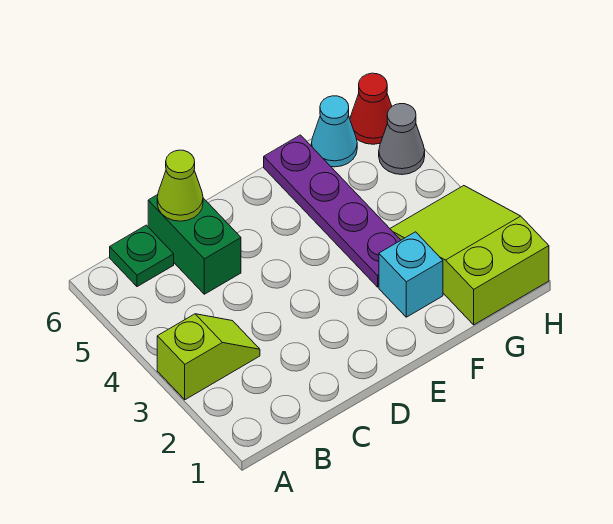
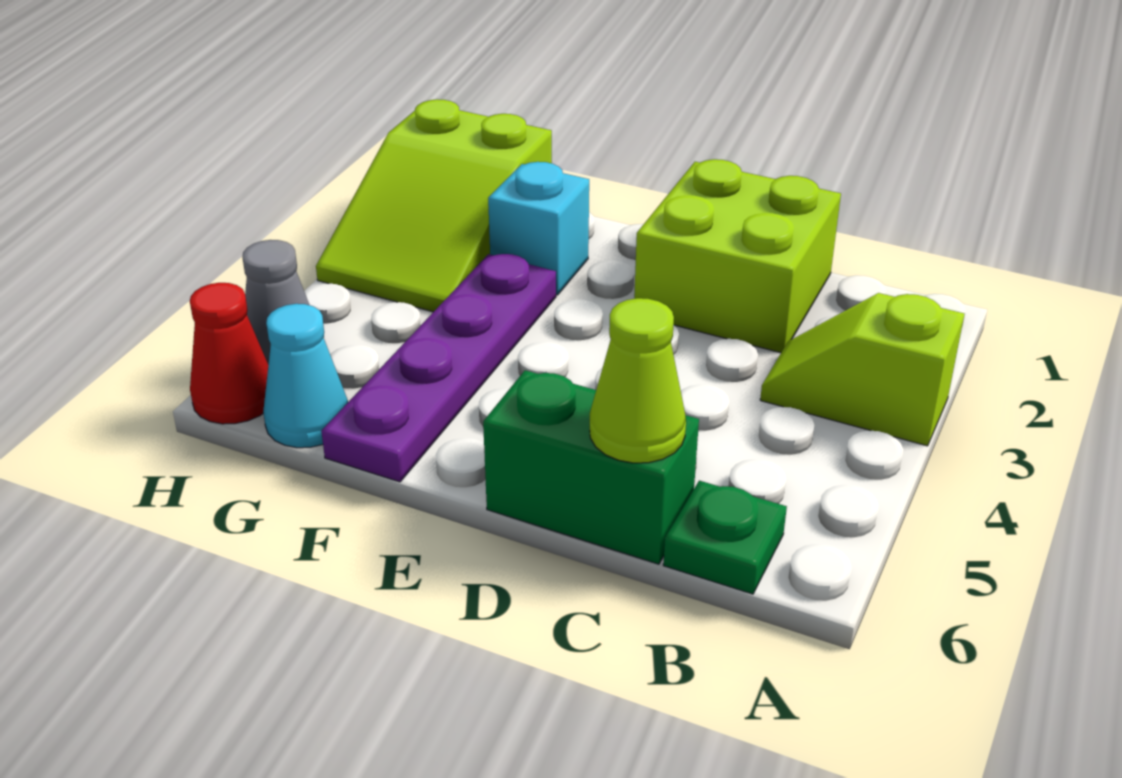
none -> lime brick C1:D2 level 1
green brick C5:C6 level 1 -> green brick C6:D6 level 1

